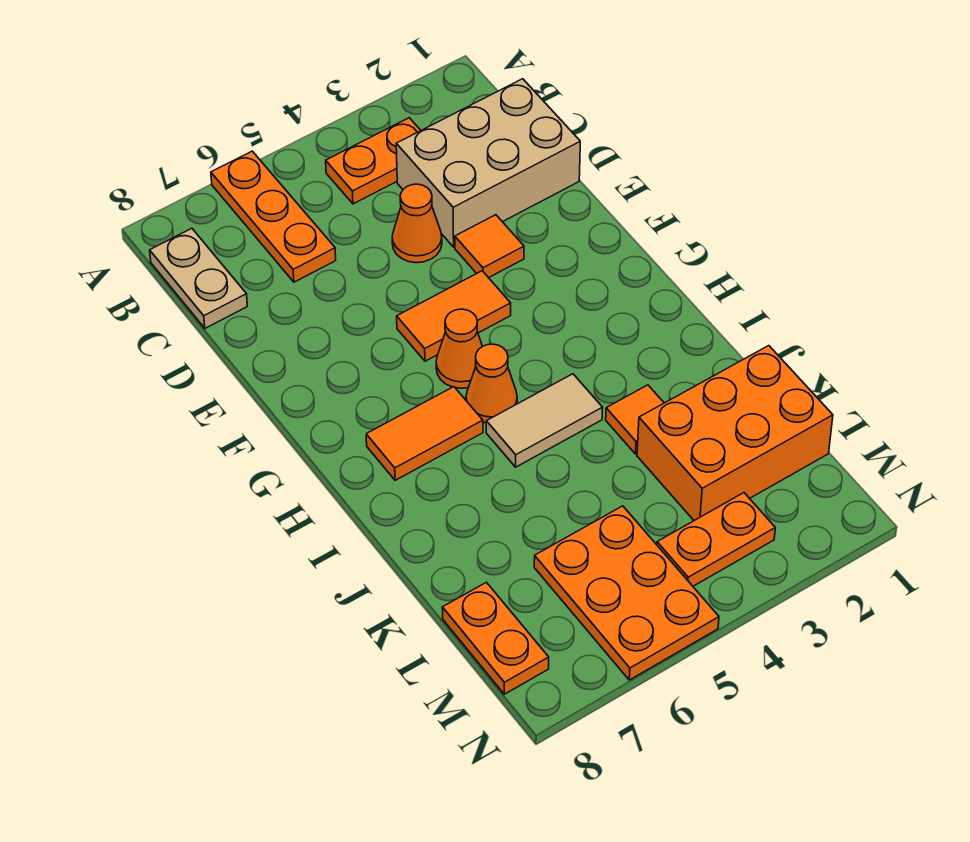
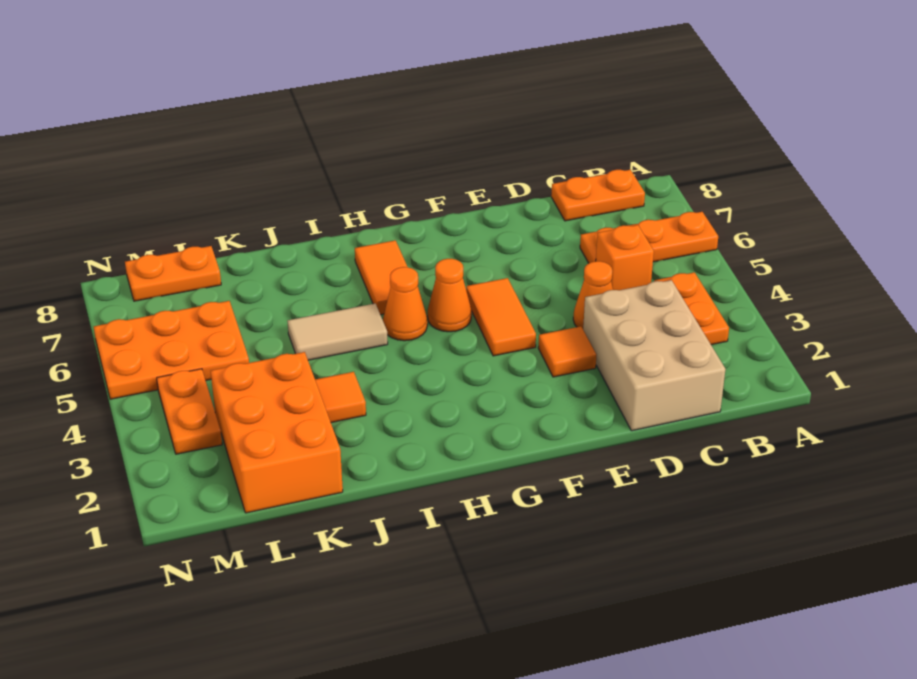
tan plate B8:C8 level 1 -> orange plate B8:C8 level 1
none -> orange brick C5 level 1
tan tile I4:I5 level 1 -> tan tile I5:J5 level 1

